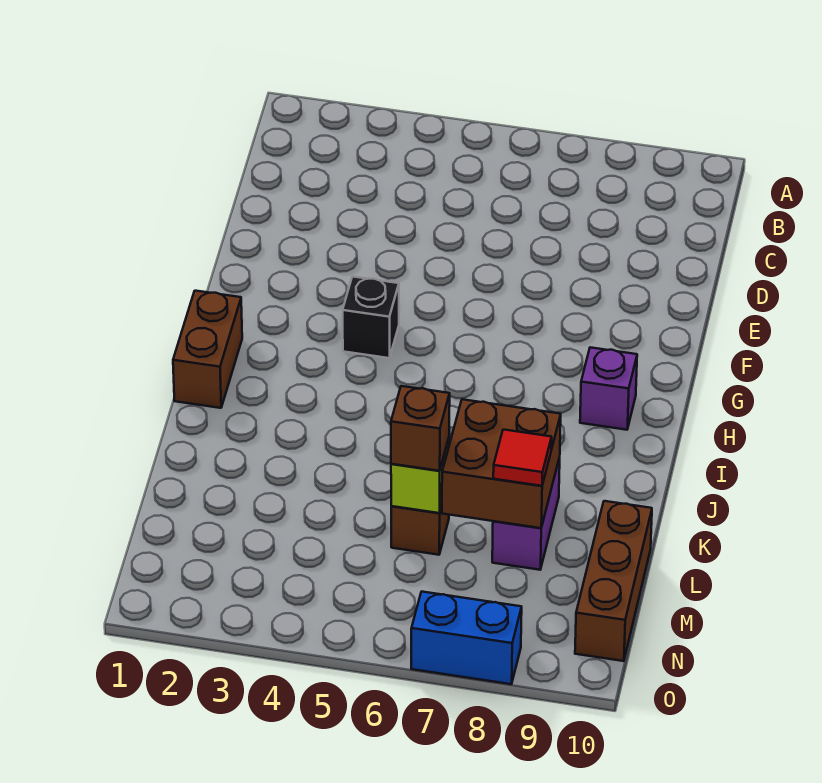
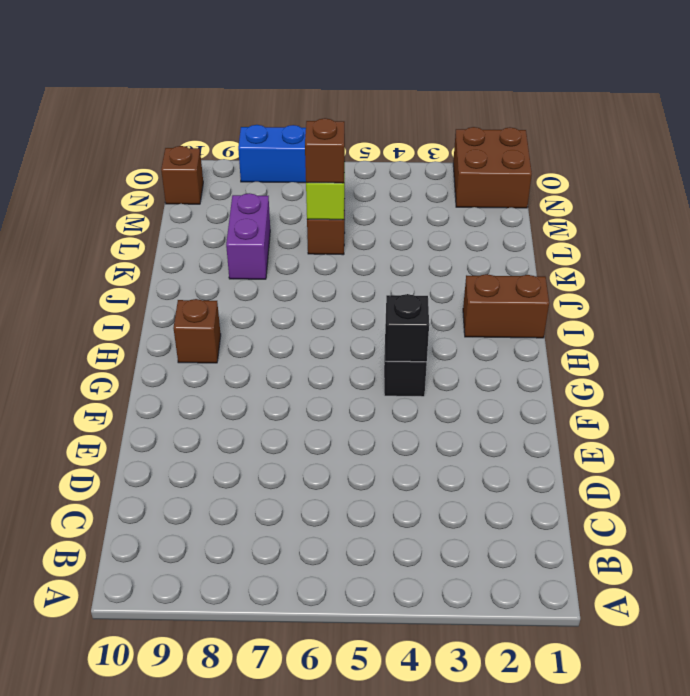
none -> black brick G4 level 2
brown brick H1:I1 level 1 -> brown brick I1:I2 level 1
purple brick H9 level 1 -> brown brick H9 level 1
brown brick K7:L8 level 2 -> brown brick N1:O2 level 1
red tile L8 level 3 -> none
brown brick L10:N10 level 1 -> brown brick N10 level 1

